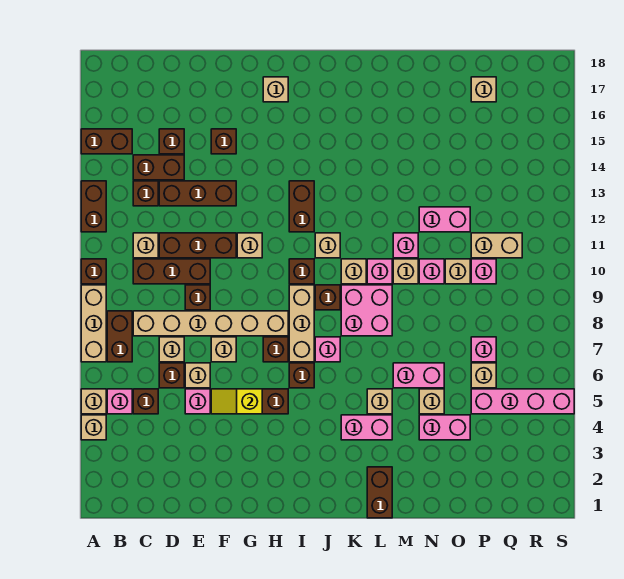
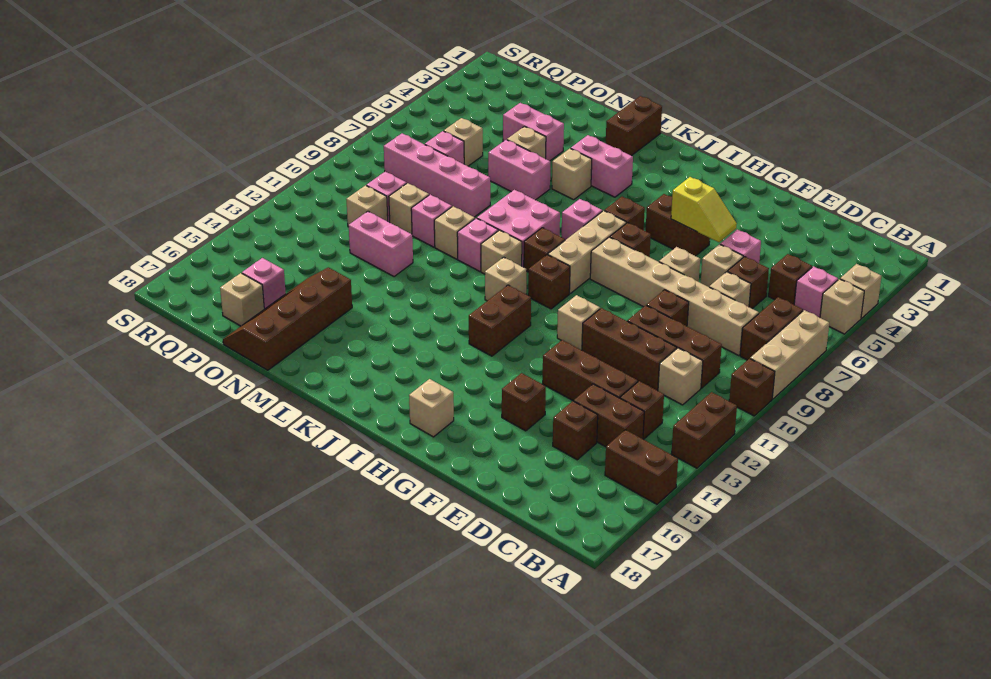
pink brick M11 level 1 -> pink brick P16 level 1
none -> brown slope N15:O18 level 1 top N
pink brick P5:S5 level 1 -> pink brick N8:Q8 level 1
tan brick P11:Q11 level 1 -> tan brick P11 level 1

